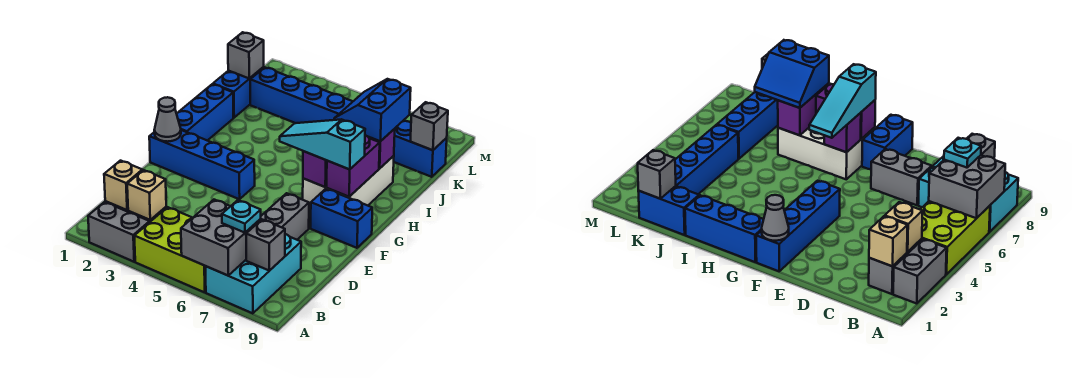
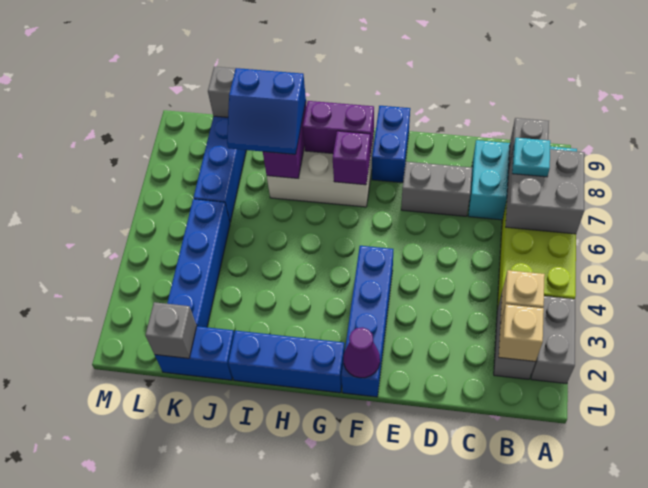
grey cone F1 level 2 -> purple cone F1 level 2
cyan slope G6:G8 level 3 top 8 -> none

